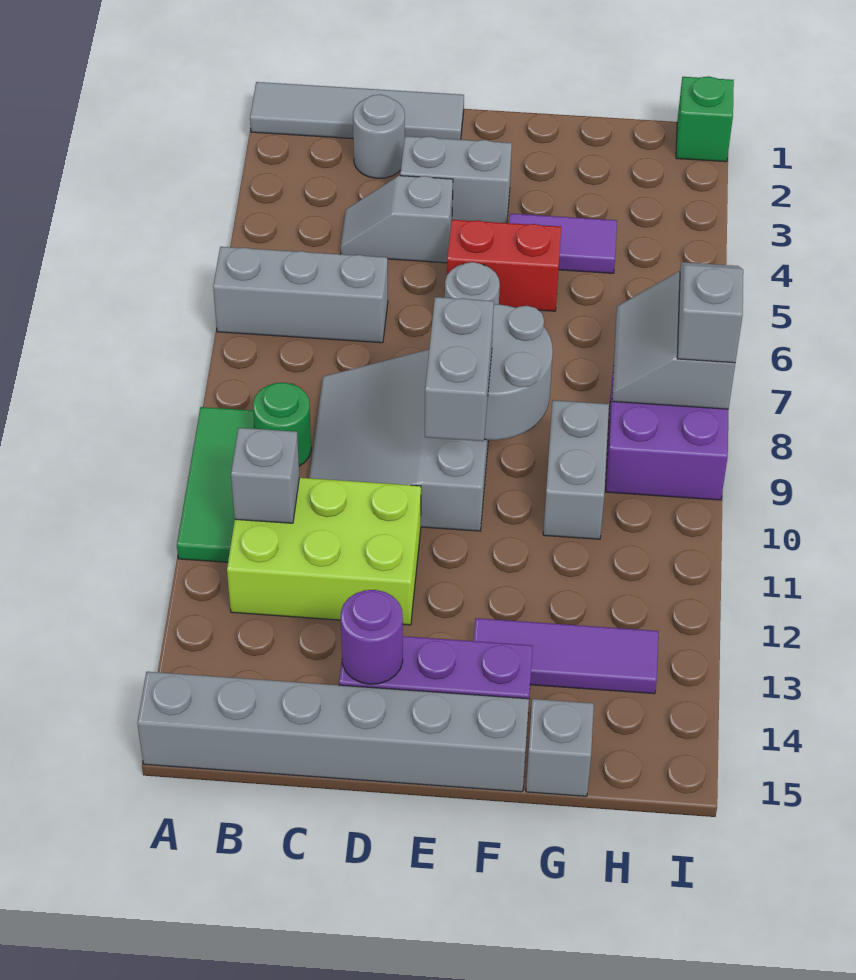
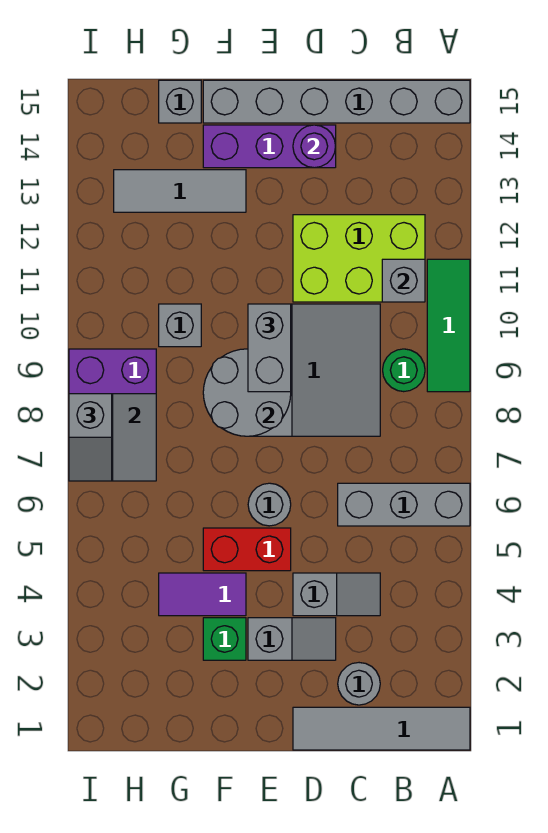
grey brick D3:E3 level 1 -> grey slope D3:E3 level 1 top E
purple tile F13:H13 level 1 -> grey tile F13:H13 level 1
grey brick G9:G10 level 1 -> grey brick G10 level 1
green brick I1 level 1 -> green brick F3 level 1

